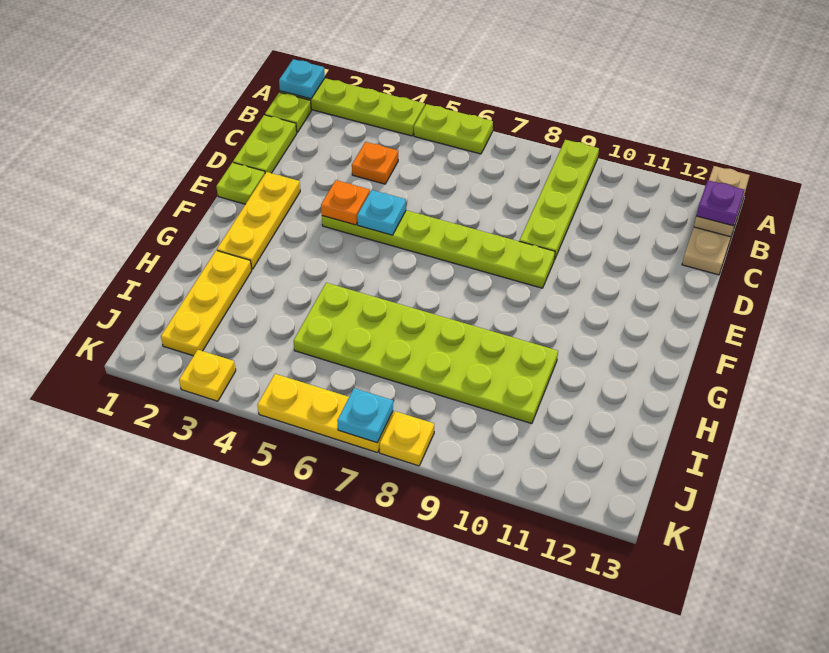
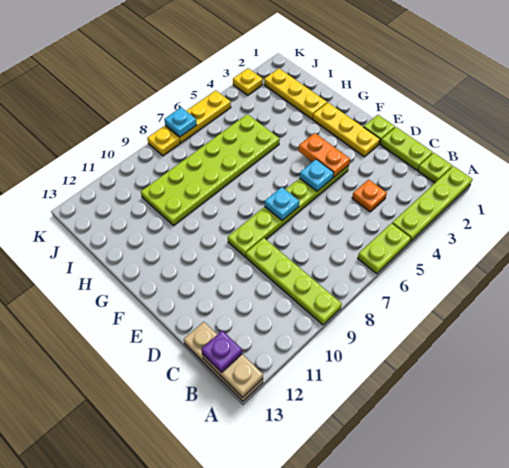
cyan plate A1 level 2 -> cyan plate E7 level 2
orange plate E4 level 2 -> orange plate E4:F4 level 2

